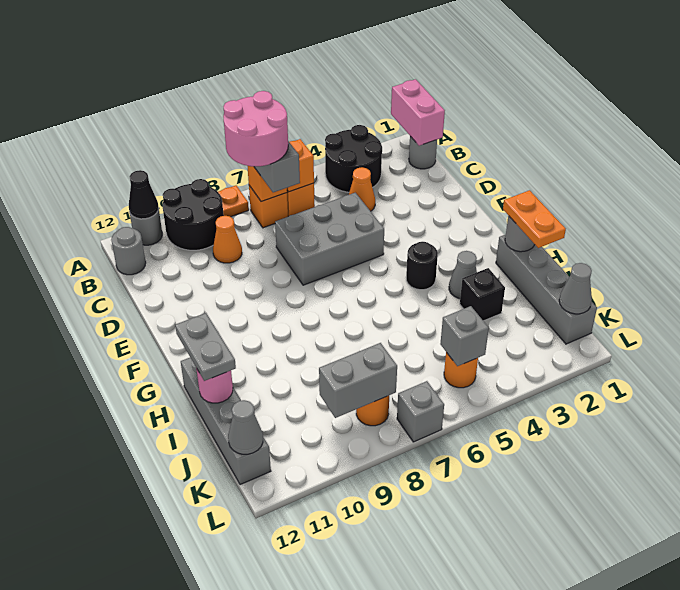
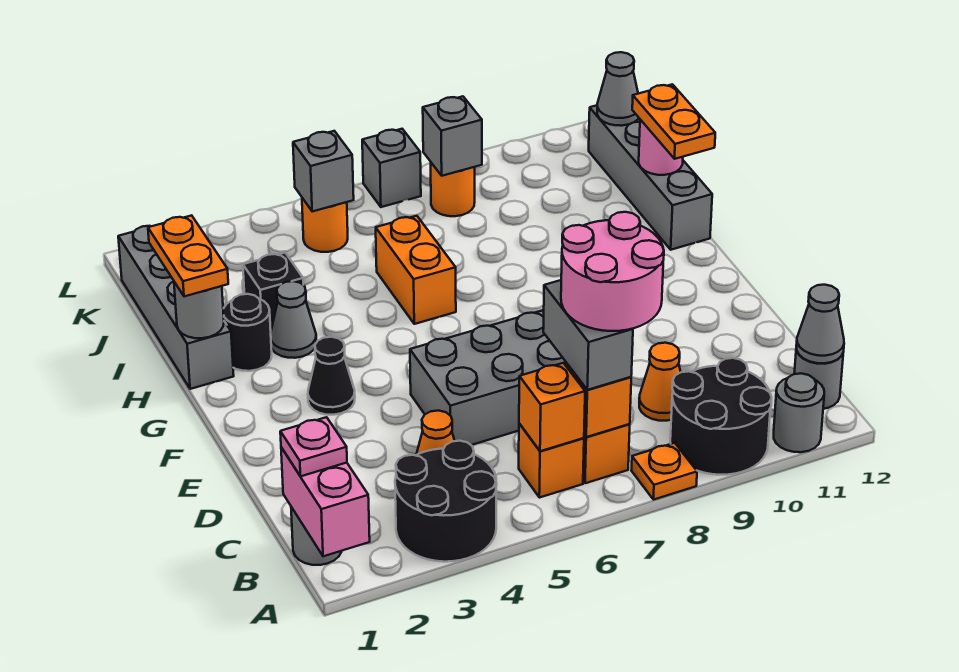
black cone A11 level 2 -> black cone F3 level 1
none -> pink plate B1 level 3
black round brick G4 level 1 -> black round brick H2 level 1
none -> orange brick H6:I6 level 1
grey plate H12:I12 level 3 -> orange plate H12:I12 level 3
grey cone K1 level 2 -> grey cone B12 level 2
grey brick K8:K9 level 2 -> grey brick K8 level 2

